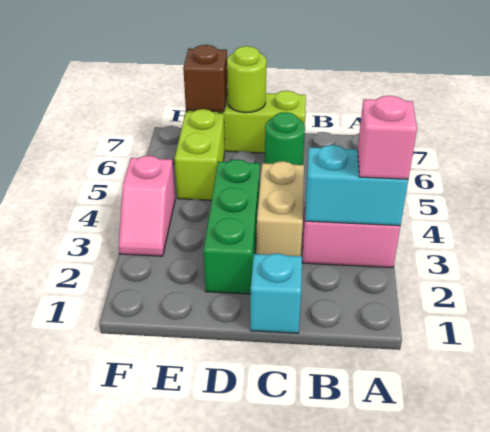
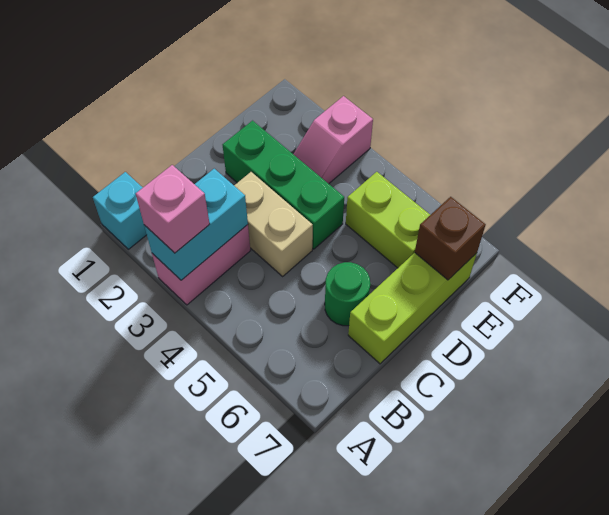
cyan brick C1 level 1 -> cyan brick A1 level 1
lime round brick D7 level 2 -> none
pink slope F3:F4 level 1 top 4 -> pink slope E3:F3 level 1 top F

